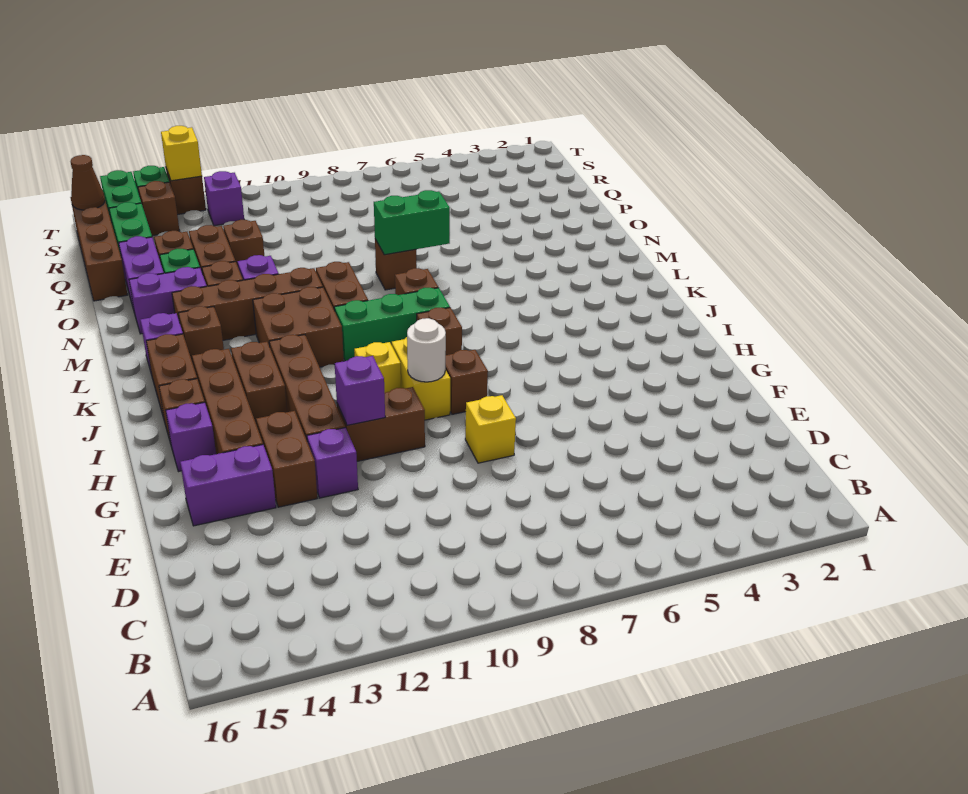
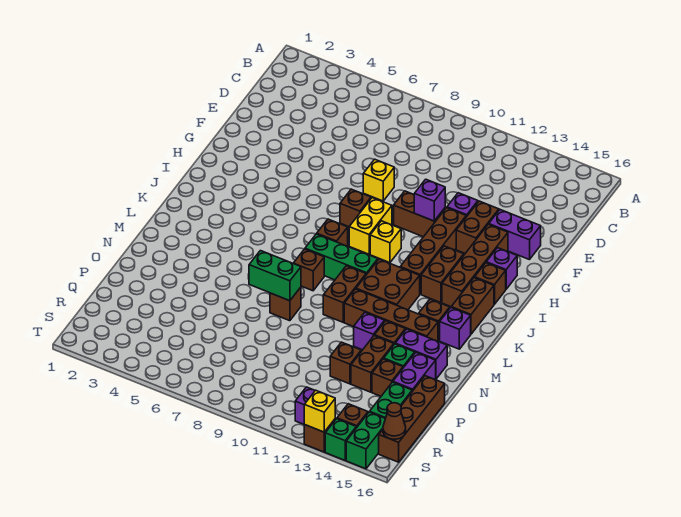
white round brick H9 level 2 -> none

